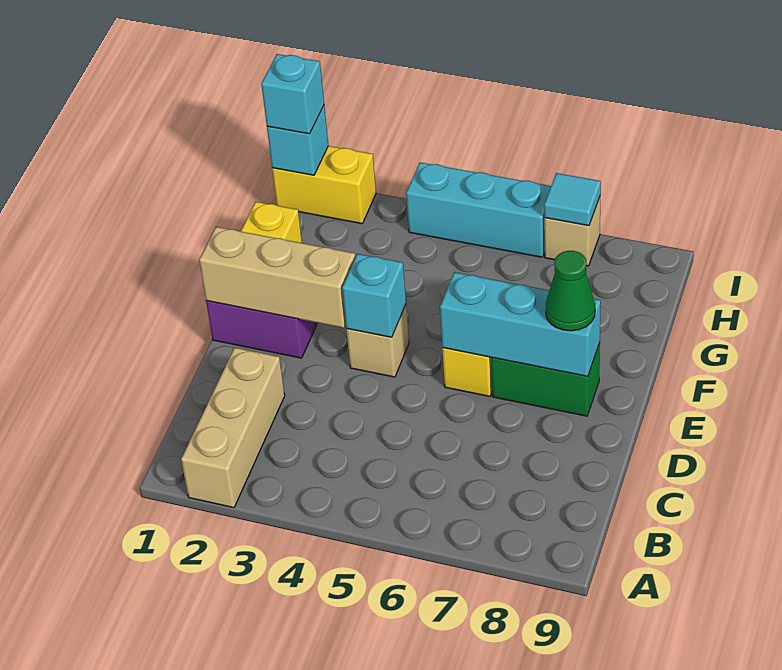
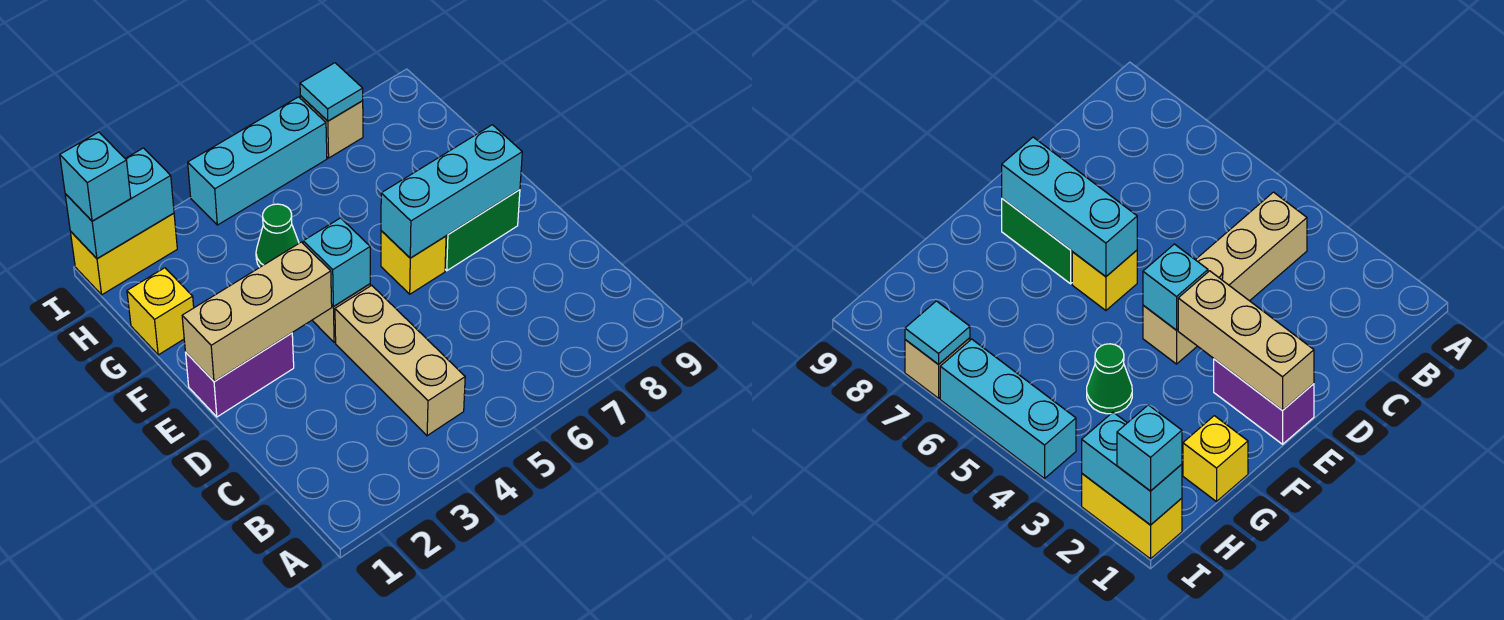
tan brick A2:C2 level 1 -> tan brick B4:D4 level 1
green cone E8 level 3 -> green cone G4 level 1
cyan brick I1 level 2 -> cyan brick I1:I2 level 2

